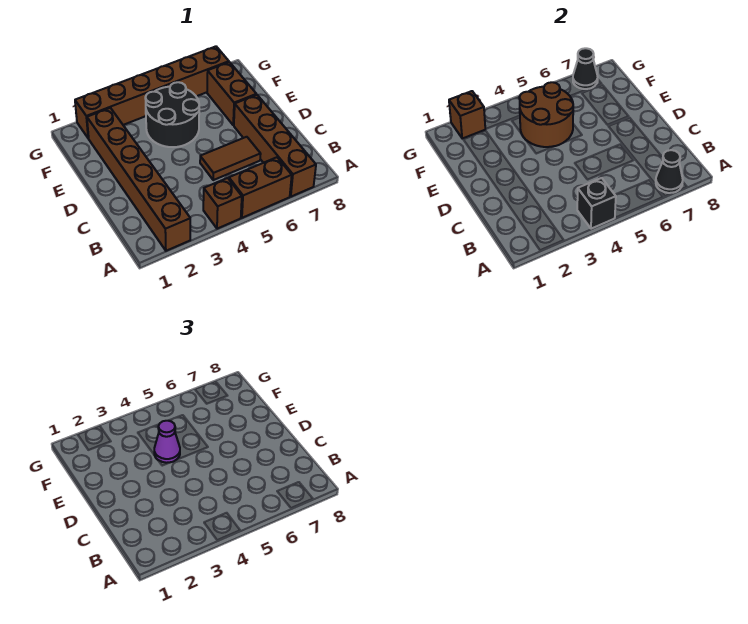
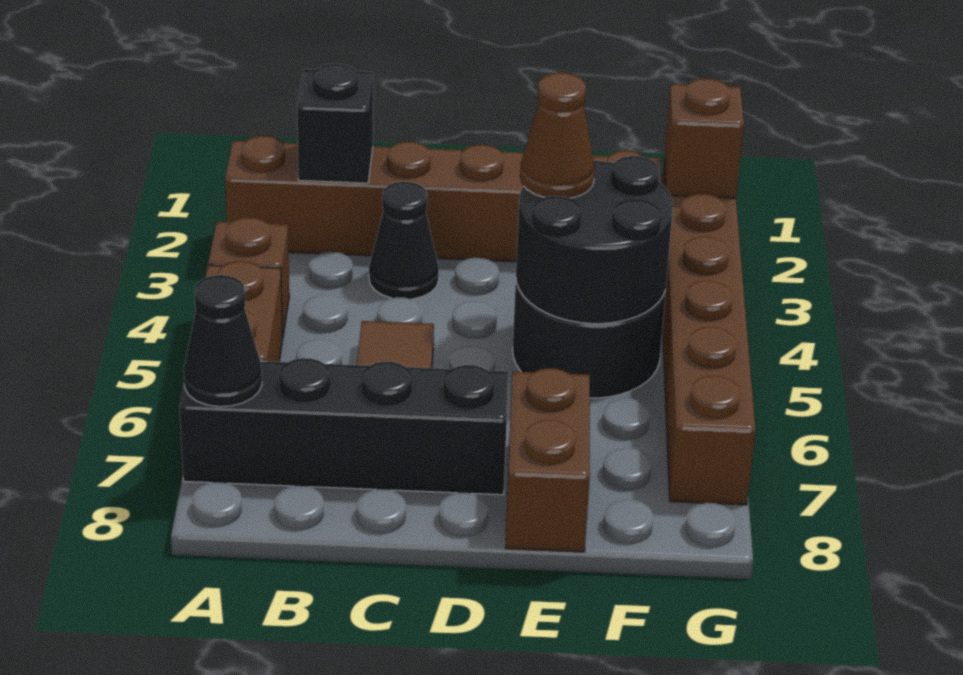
black brick A4 level 2 -> black brick B2 level 2
brown brick A7:D7 level 1 -> black brick A7:D7 level 1
brown round brick E4:F5 level 2 -> black round brick E4:F5 level 2
purple cone E4 level 3 -> brown cone E4 level 3
brown brick E7:F7 level 1 -> brown brick E7:E8 level 1
black cone G7 level 2 -> black cone C3 level 1

